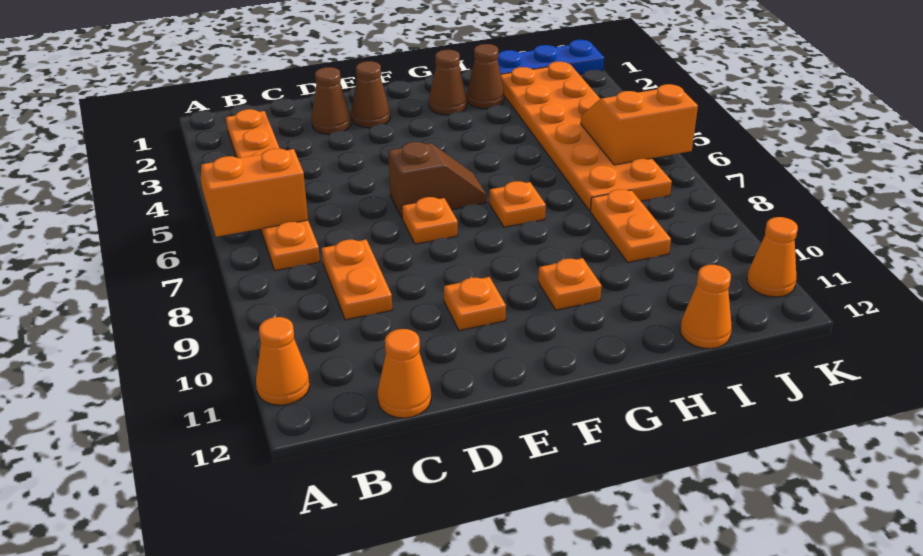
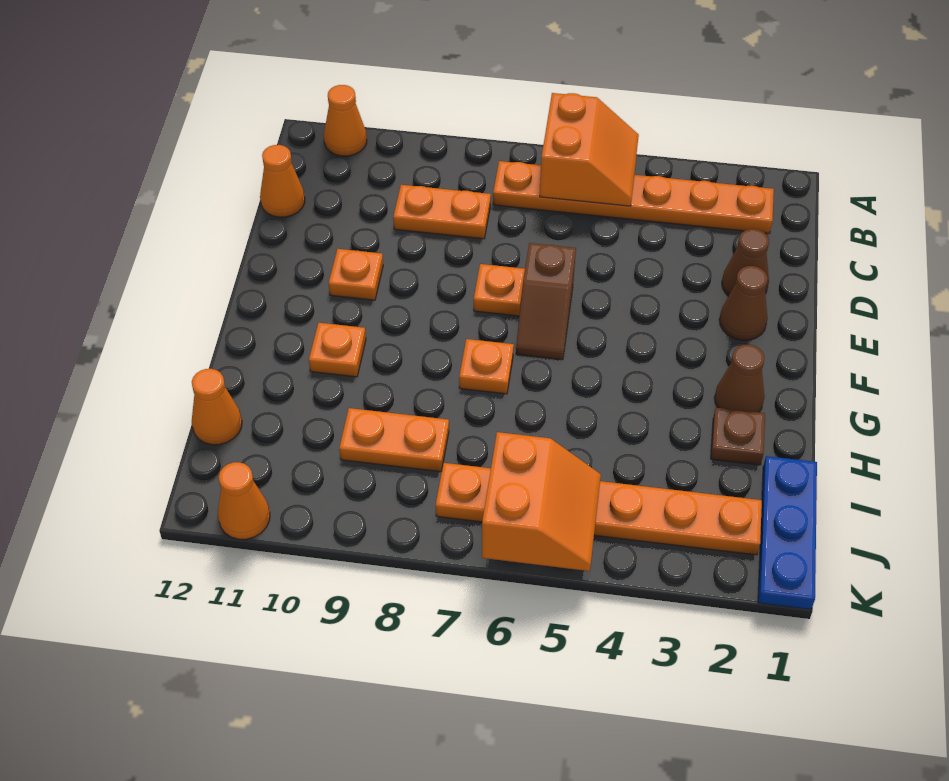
brown cone H2 level 1 -> brown plate H2 level 1
orange plate I2:J7 level 1 -> orange plate J2:J7 level 1

